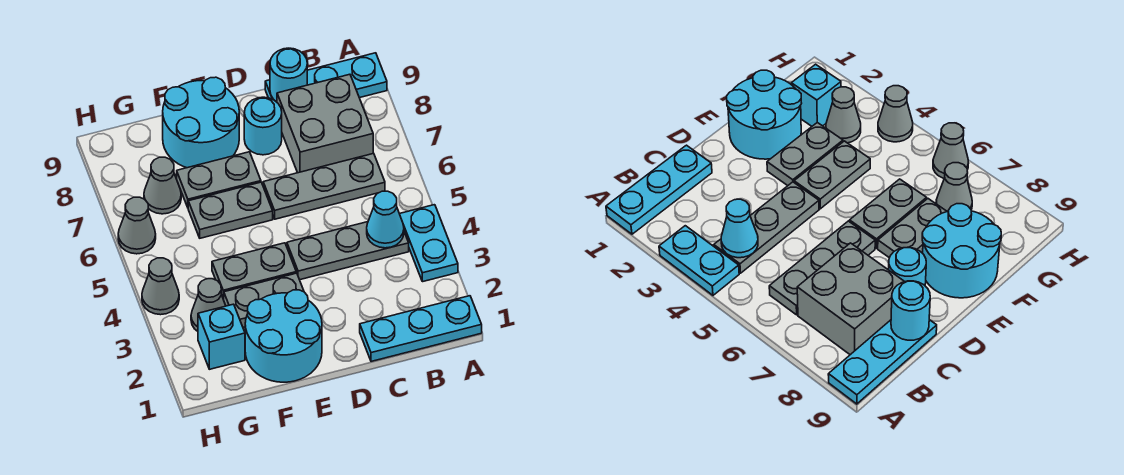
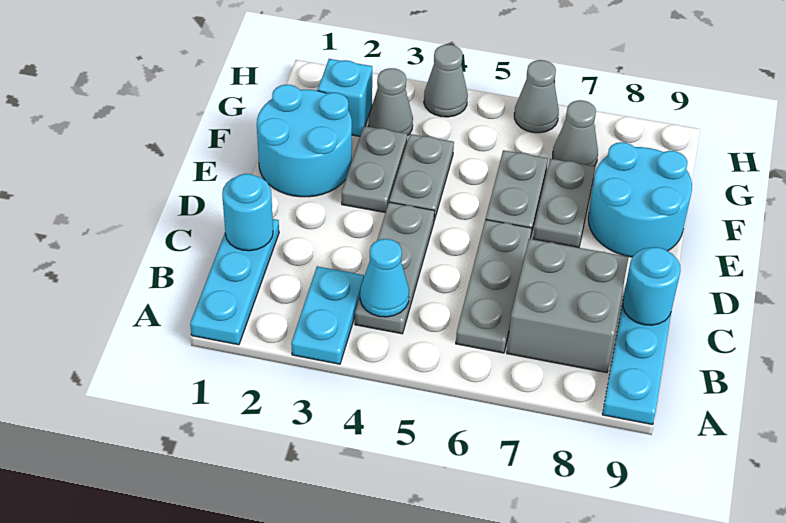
cyan plate A3:A4 level 1 -> cyan plate A3:B3 level 1
cyan round brick D8 level 1 -> cyan round brick C1 level 2

